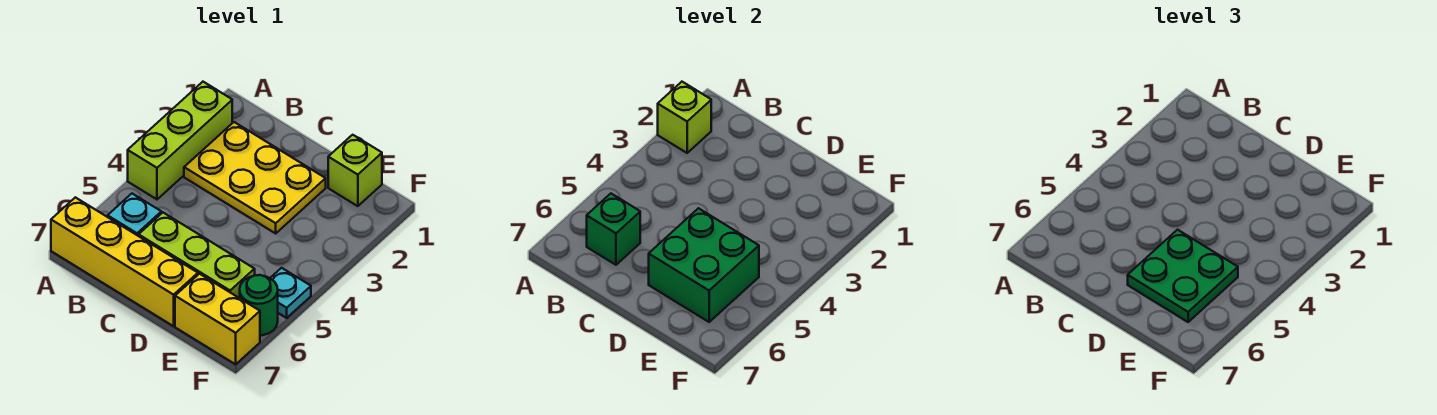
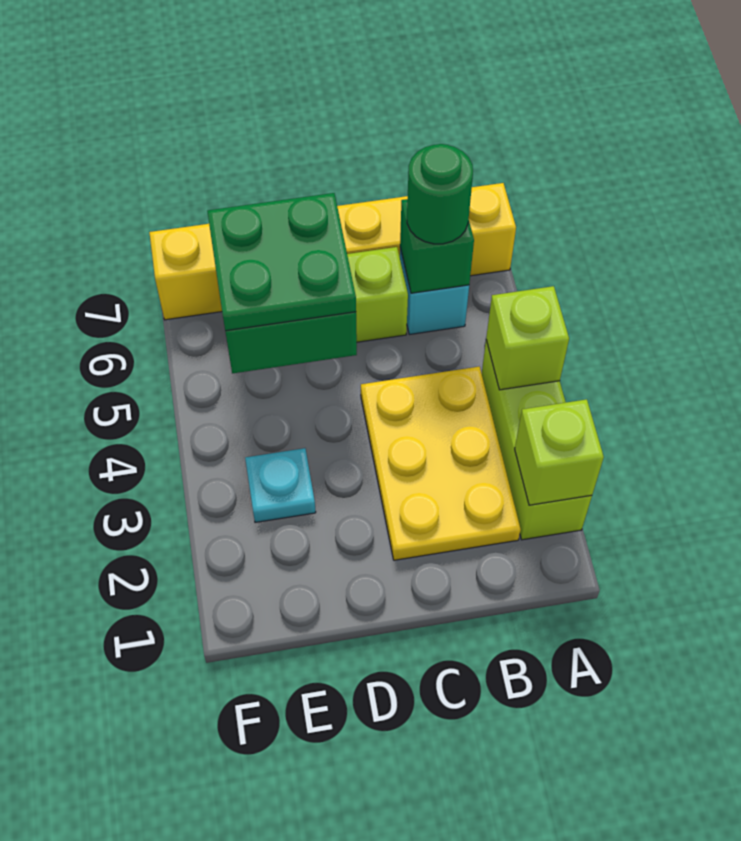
yellow plate B2:D3 level 1 -> yellow plate B2:C4 level 1
lime brick E1 level 1 -> lime brick A4 level 2
cyan plate F5 level 1 -> cyan plate E3 level 1
green round brick F6 level 1 -> green round brick B6 level 3

